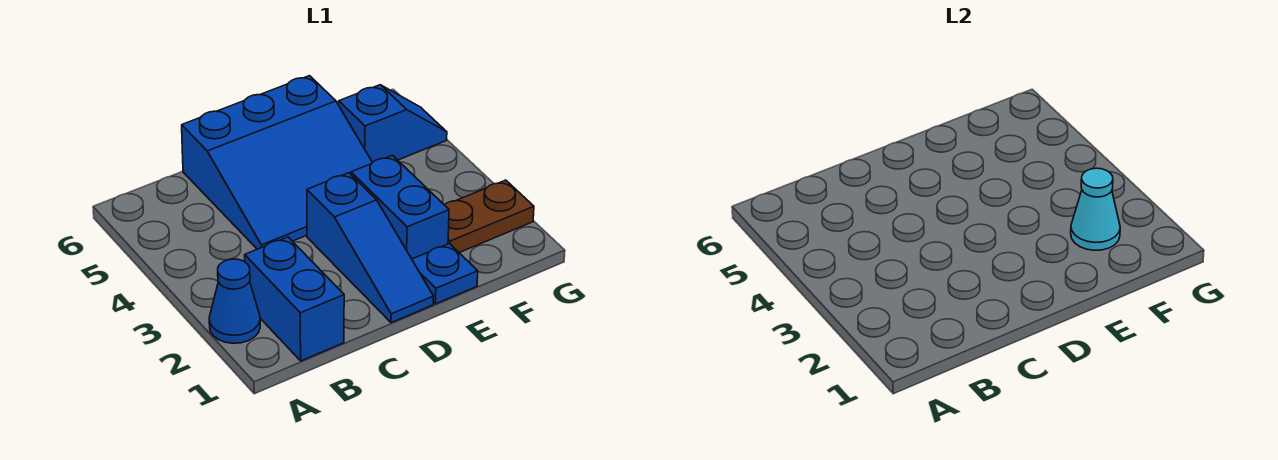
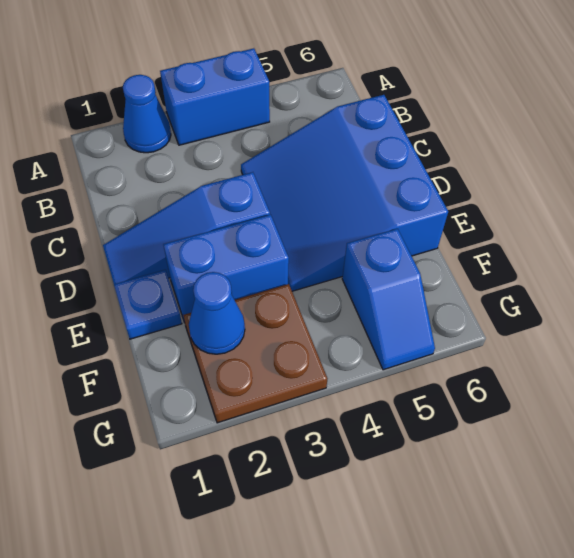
blue brick B1:B2 level 1 -> blue brick A3:A4 level 1
brown plate F2:G2 level 1 -> brown plate F2:G3 level 1
cyan cone F2 level 2 -> blue cone F2 level 2

